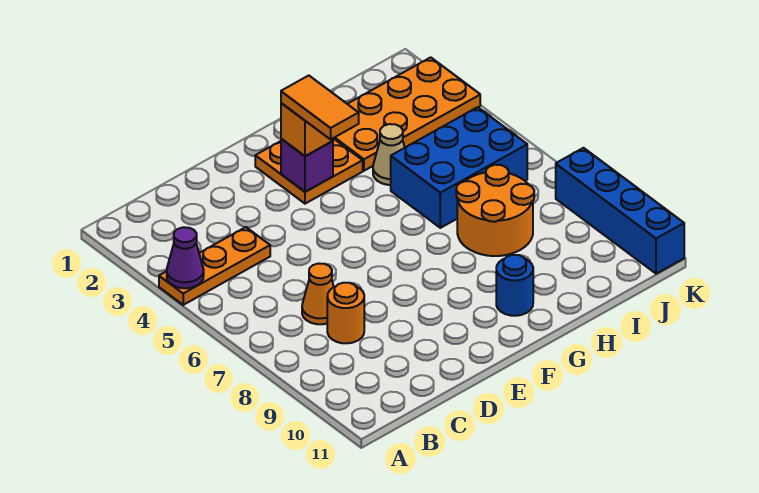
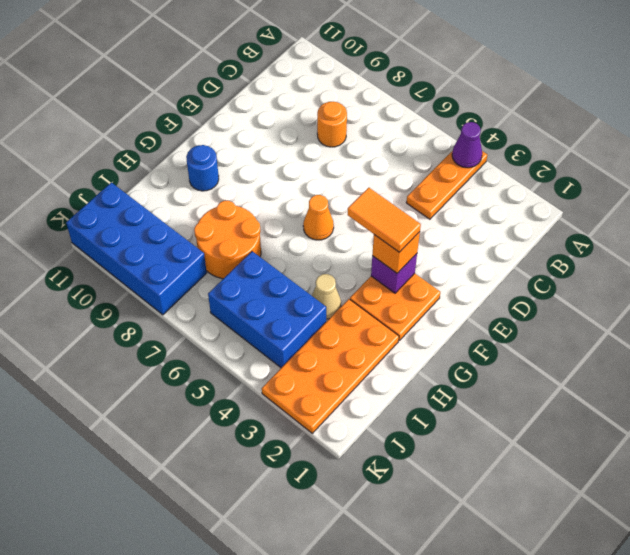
orange cone C7 level 1 -> orange cone F6 level 1
blue brick H5:J6 level 1 -> blue brick I4:J6 level 1
blue brick K8:K11 level 1 -> blue brick J8:K11 level 1

